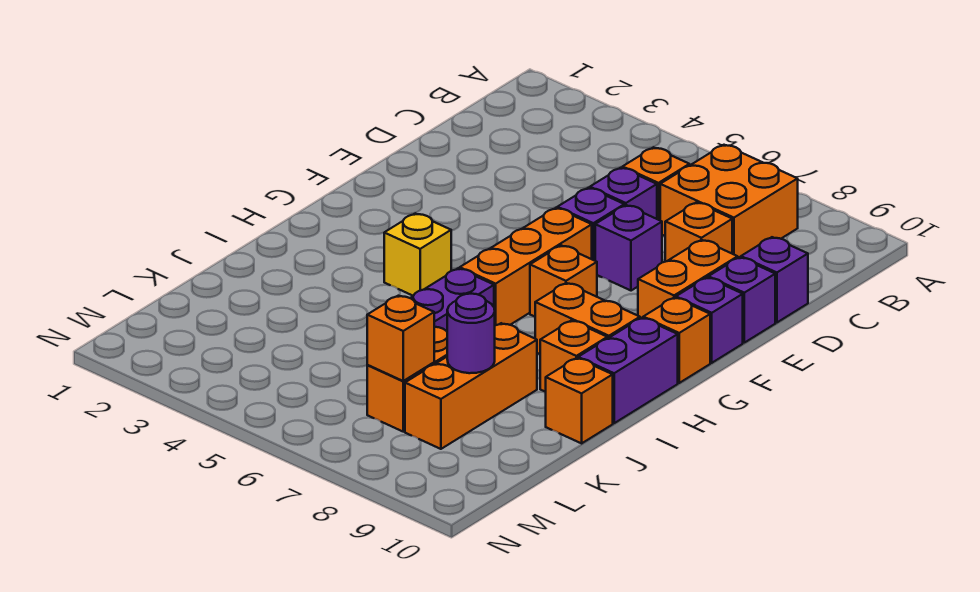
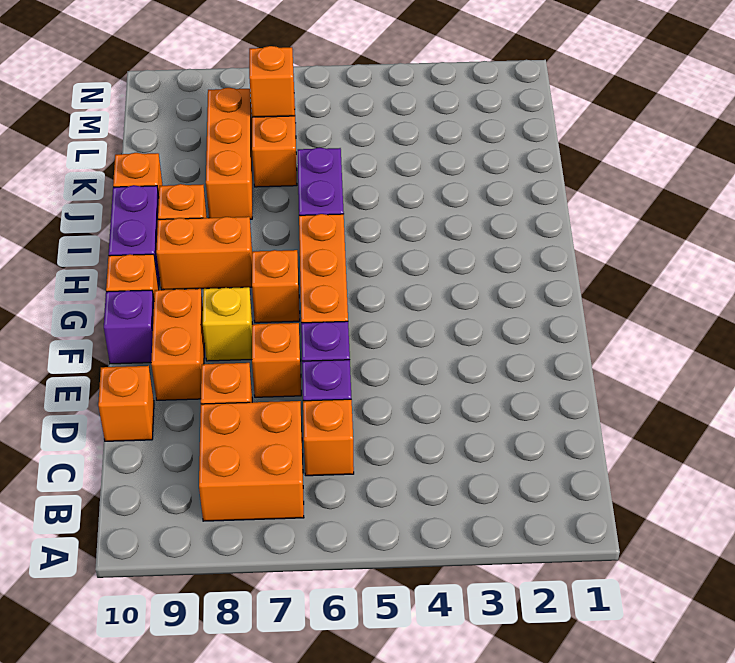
purple brick D10 level 1 -> orange brick D10 level 1
purple brick E7 level 1 -> orange brick E7 level 1
purple brick E10 level 1 -> none
yellow brick H4 level 1 -> yellow brick F8 level 1
purple round brick K8 level 2 -> none

